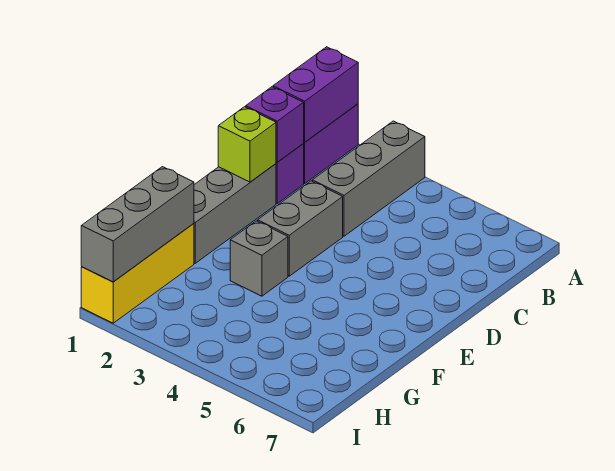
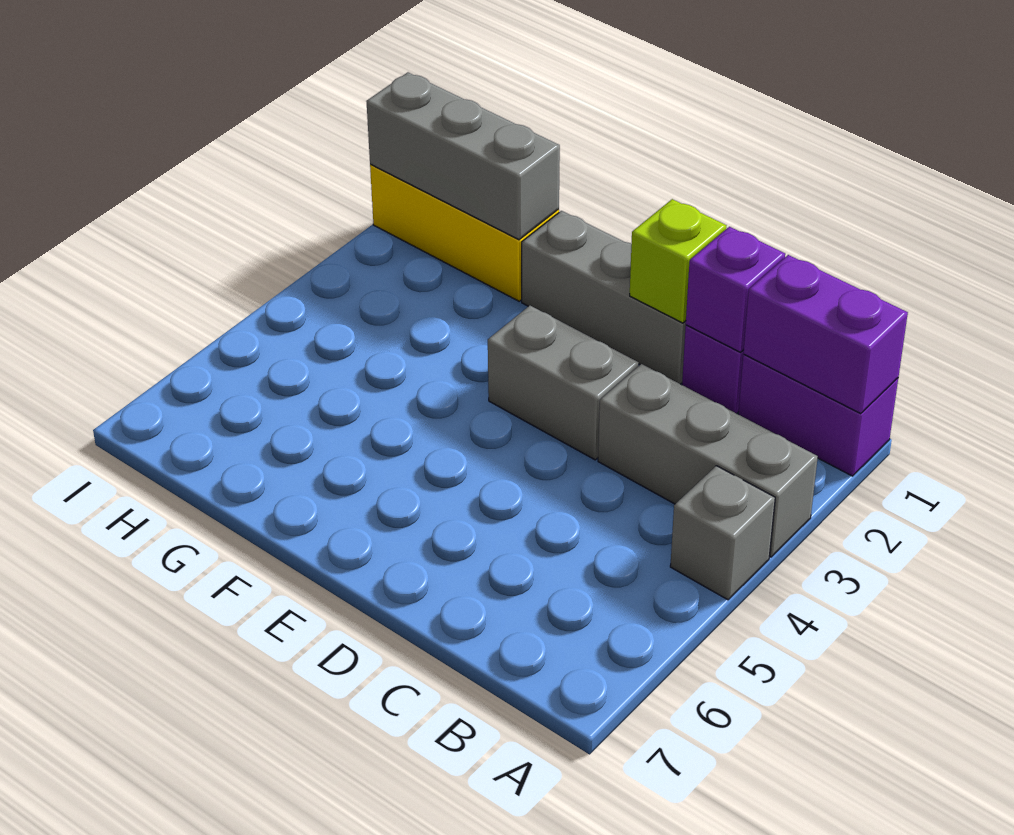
grey brick F3 level 1 -> grey brick A4 level 1

